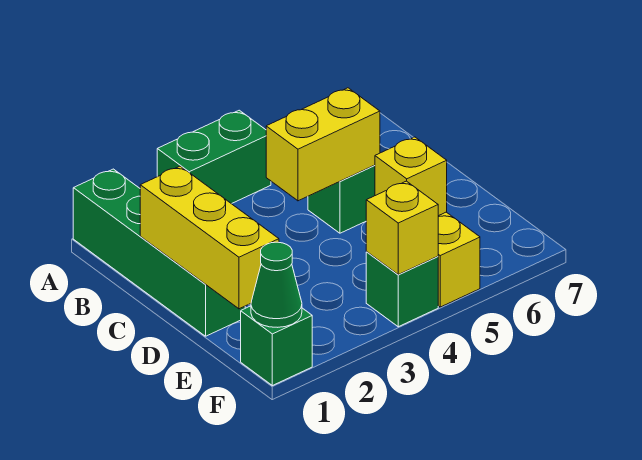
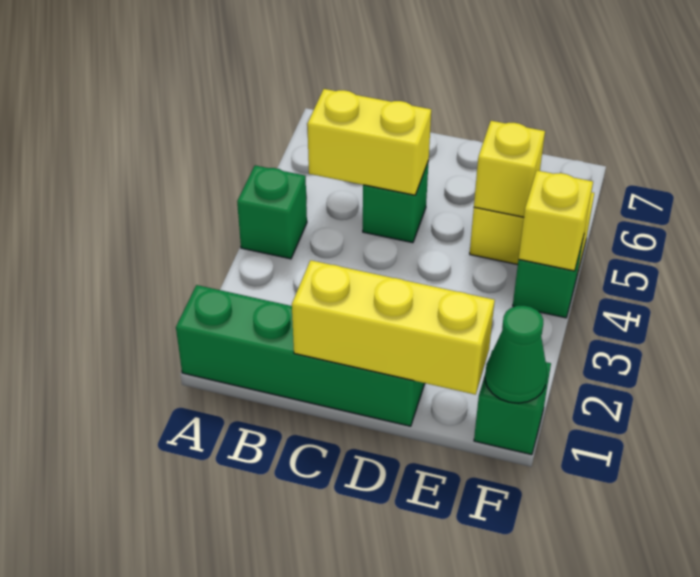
green brick A3:A4 level 1 -> green brick A4 level 1
yellow brick C4:C5 level 2 -> yellow brick B5:C5 level 2

